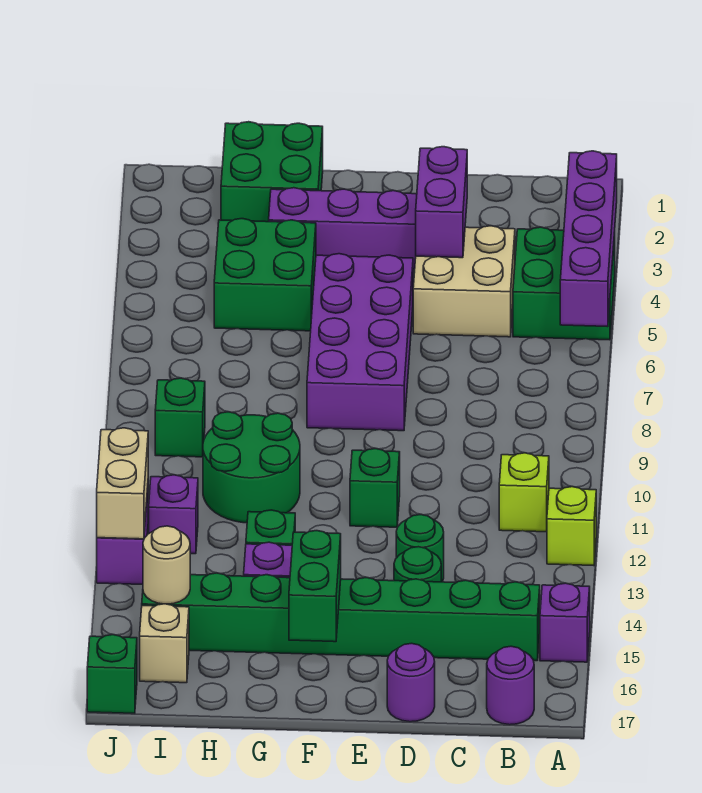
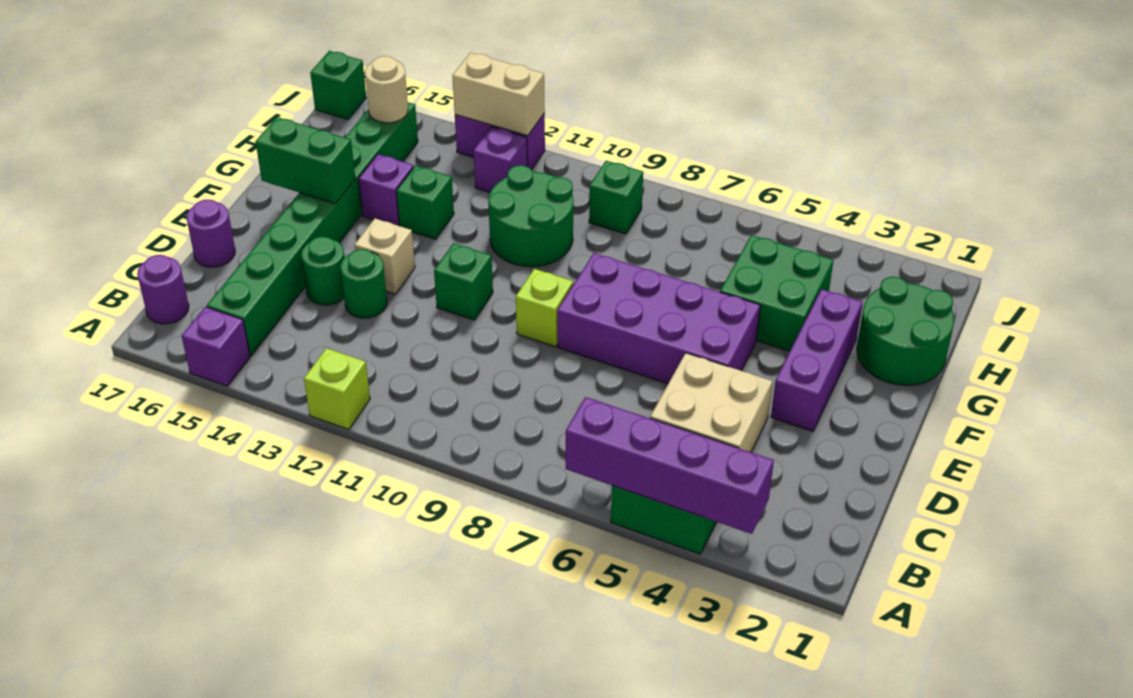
lime brick B11 level 1 -> lime brick E9 level 1
purple brick D3:D4 level 2 -> none
green brick G1:H2 level 1 -> green round brick G1:H2 level 1
tan brick I16 level 1 -> tan brick E13 level 1

